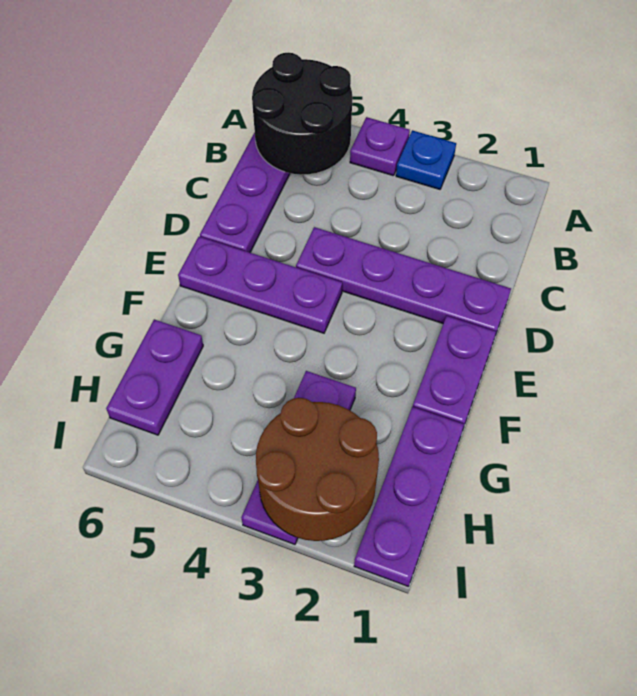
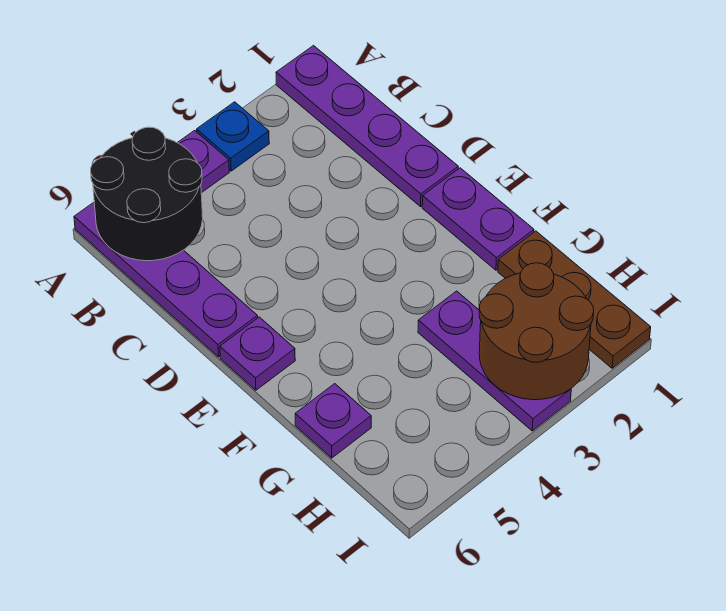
purple plate D1:D4 level 1 -> purple plate A1:D1 level 1
purple plate E4:E6 level 1 -> purple plate E6 level 1
purple plate G1:I1 level 1 -> brown plate G1:I1 level 1
purple plate G6:H6 level 1 -> purple plate G6 level 1

